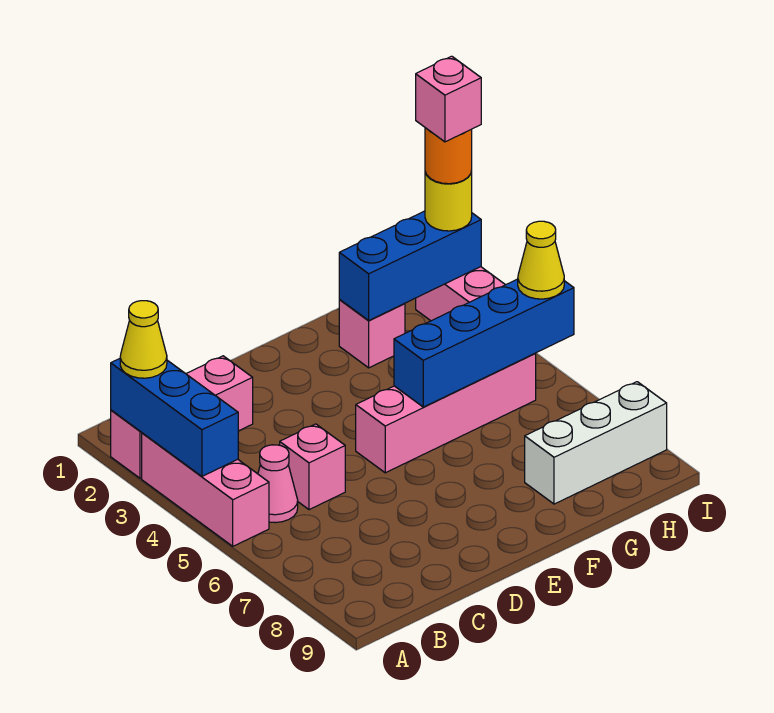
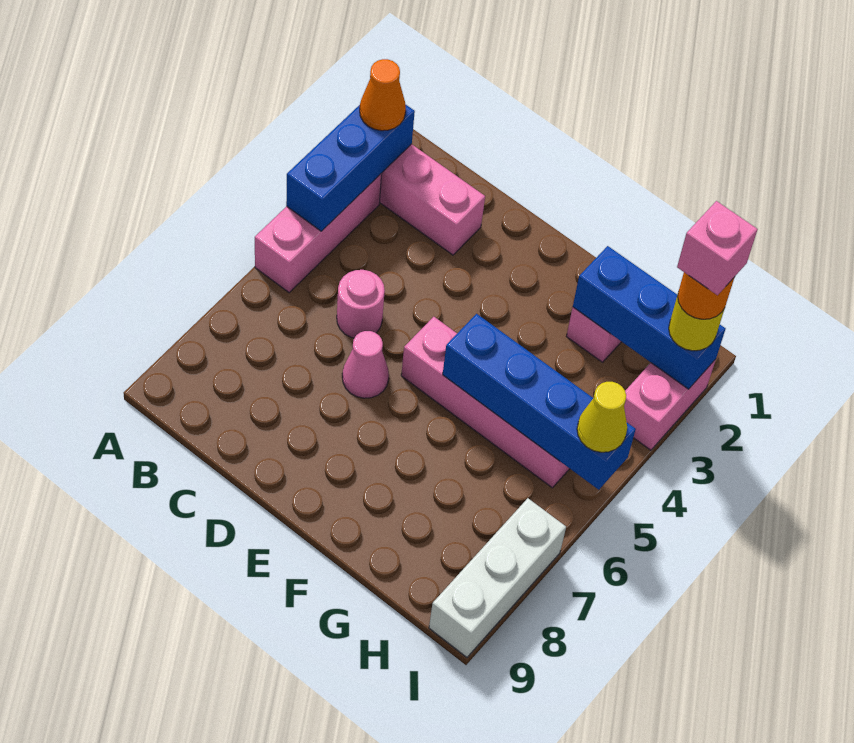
yellow cone A2 level 3 -> orange cone A2 level 3
pink cone B5 level 1 -> pink cone D6 level 1
pink brick C5 level 1 -> pink round brick C5 level 1
white brick G8:I8 level 1 -> white brick I7:I9 level 1

